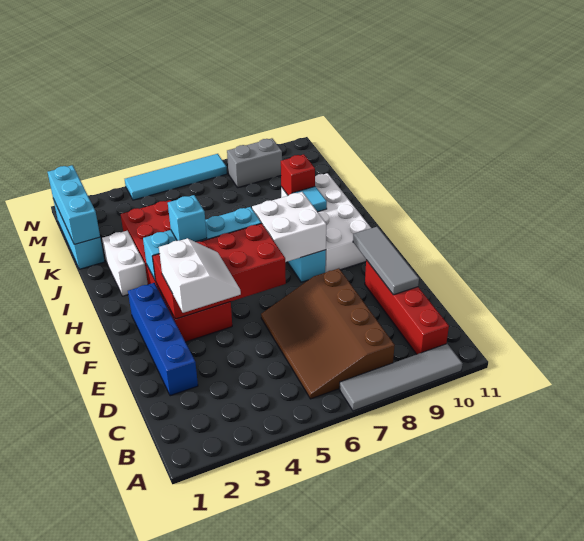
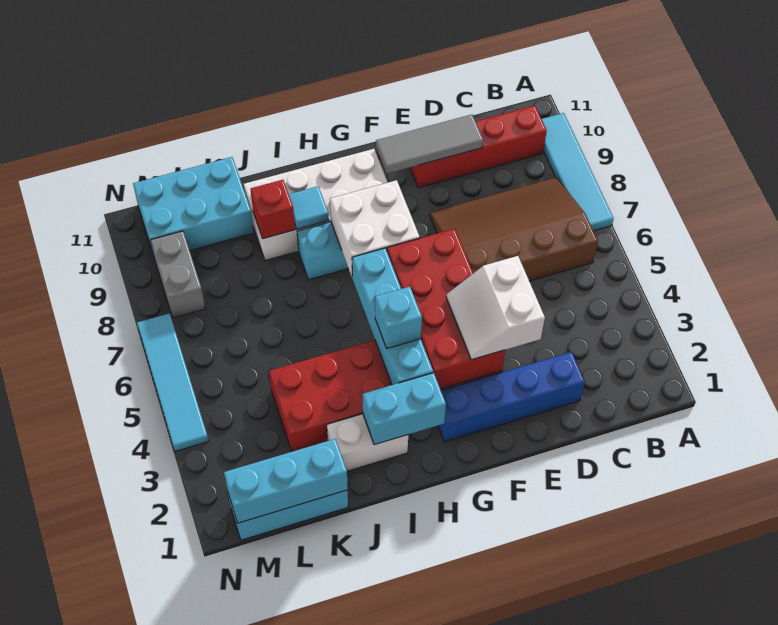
grey tile A7:A10 level 1 -> cyan tile A7:A10 level 1
brown slope B6:E8 level 1 top 8 -> brown slope B6:E8 level 1 top 6
white slope E3:F4 level 3 top 3 -> white slope E3:F4 level 3 top E
none -> cyan brick H2:I2 level 2
none -> cyan brick K10:M11 level 1

